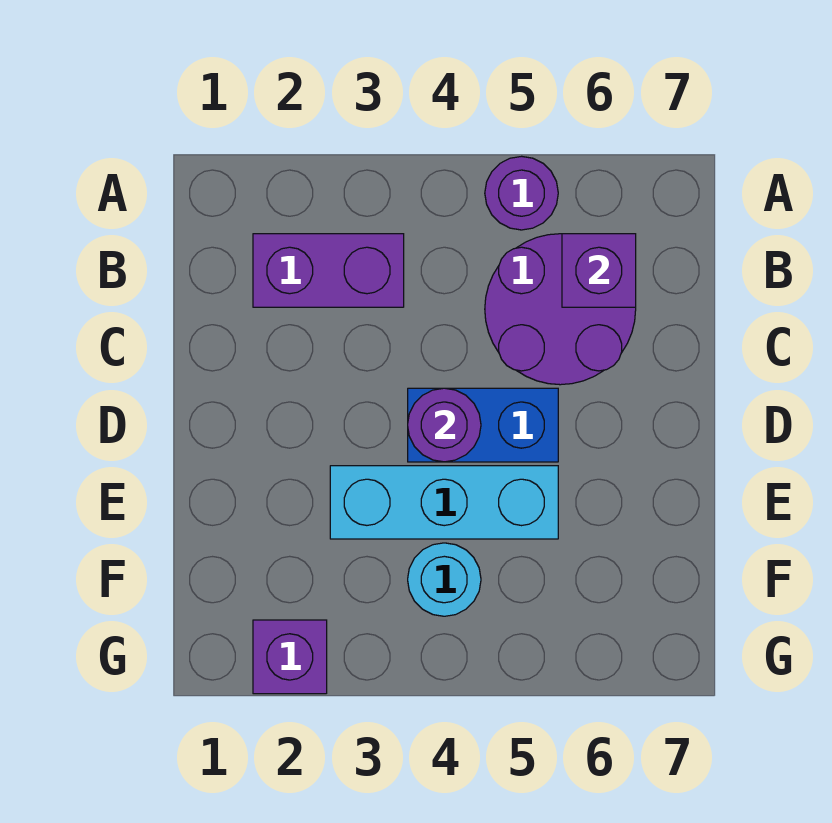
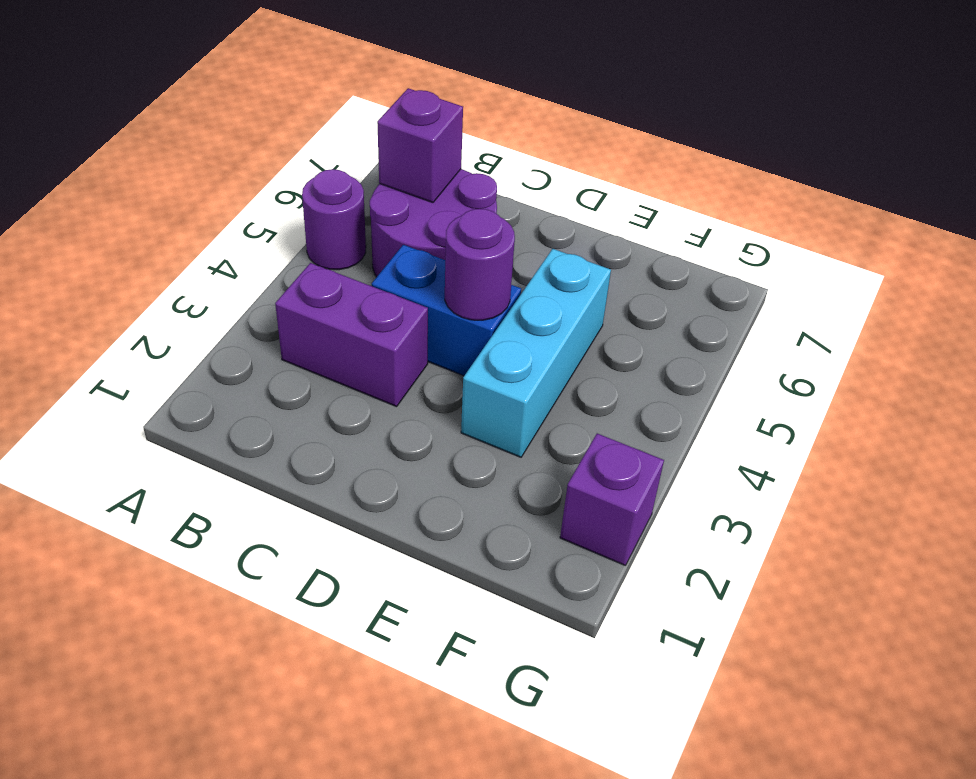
purple brick B2:B3 level 1 -> purple brick B3:C3 level 1
blue brick D4:D5 level 1 -> blue brick C4:D4 level 1
cyan round brick F4 level 1 -> none

